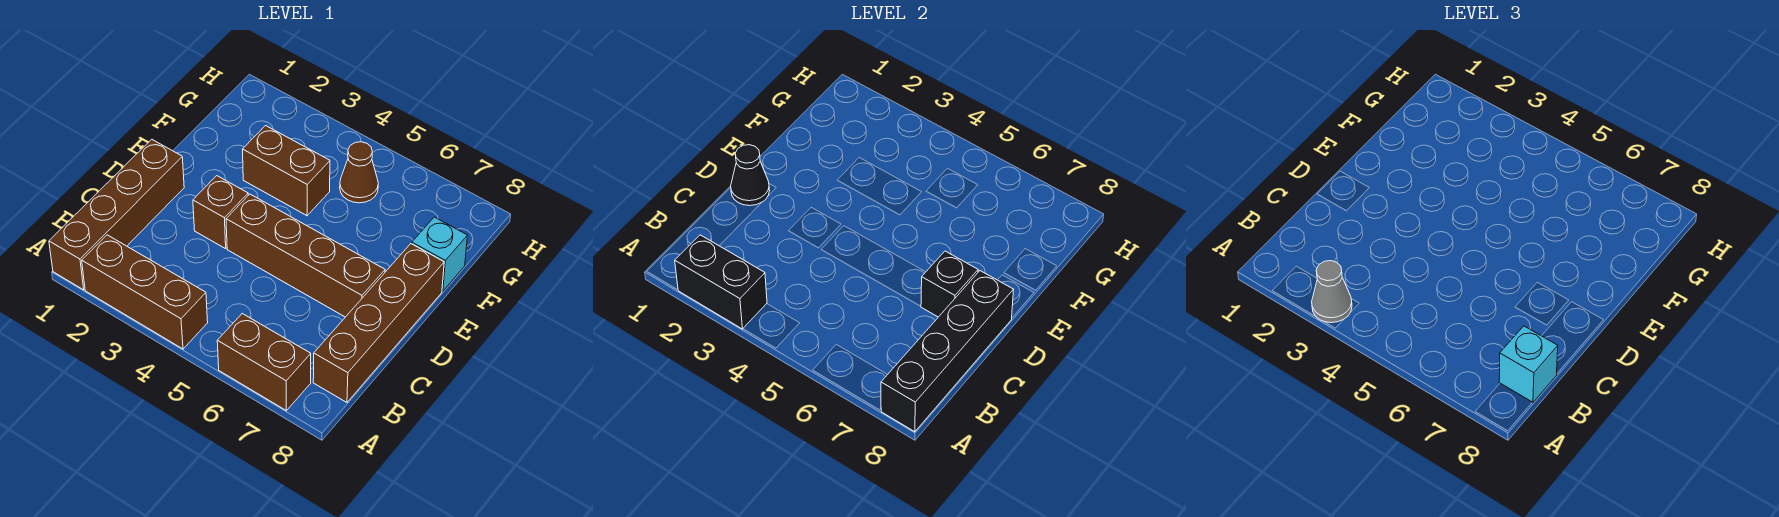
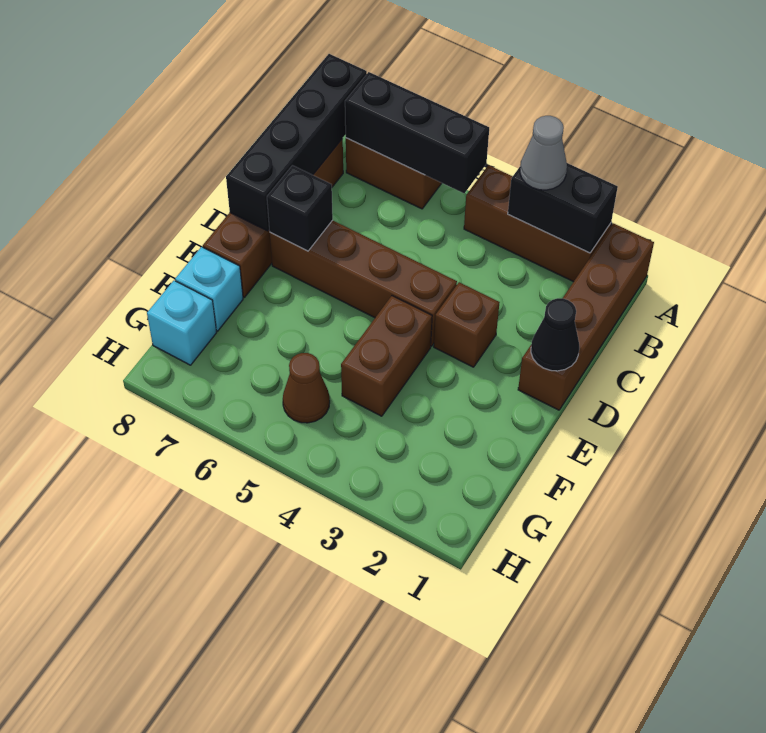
none -> black brick A5:A7 level 2
cyan brick B8 level 3 -> cyan brick G8 level 1
brown brick F3:F4 level 1 -> brown brick E4:F4 level 1

